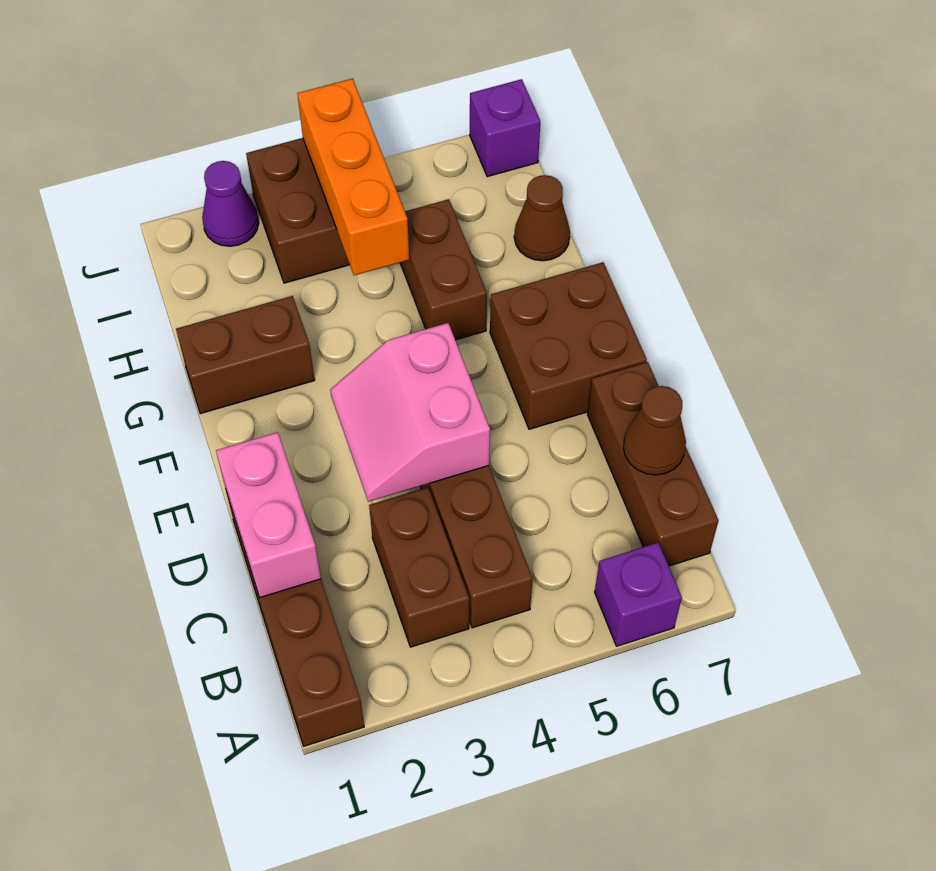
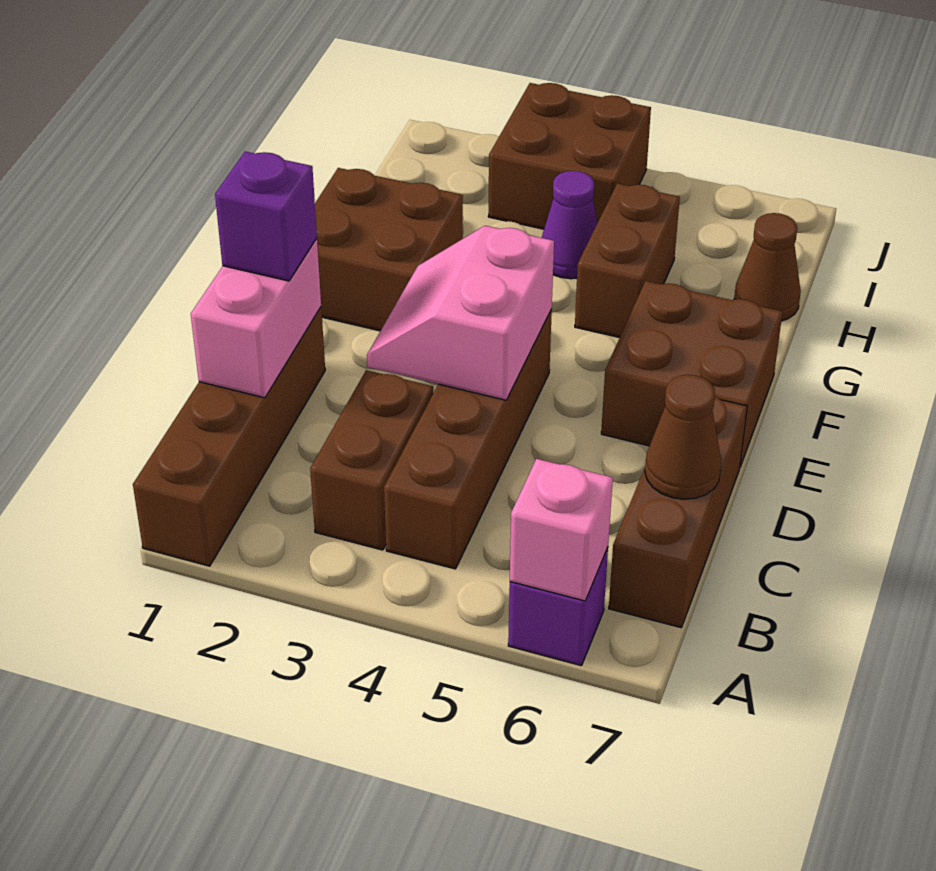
none -> pink brick A6 level 2
brown brick G1:G2 level 1 -> brown brick F1:G2 level 1
orange brick H4:J4 level 2 -> none
purple cone J2 level 1 -> purple cone H4 level 1
purple brick J7 level 1 -> purple brick D1 level 3

